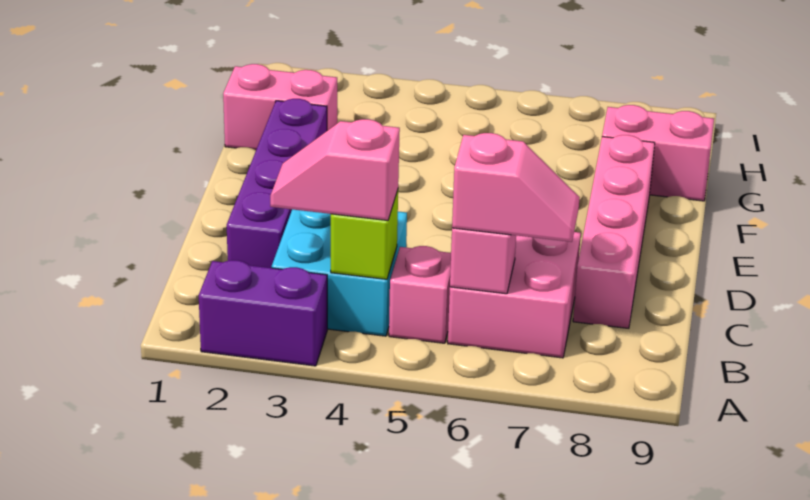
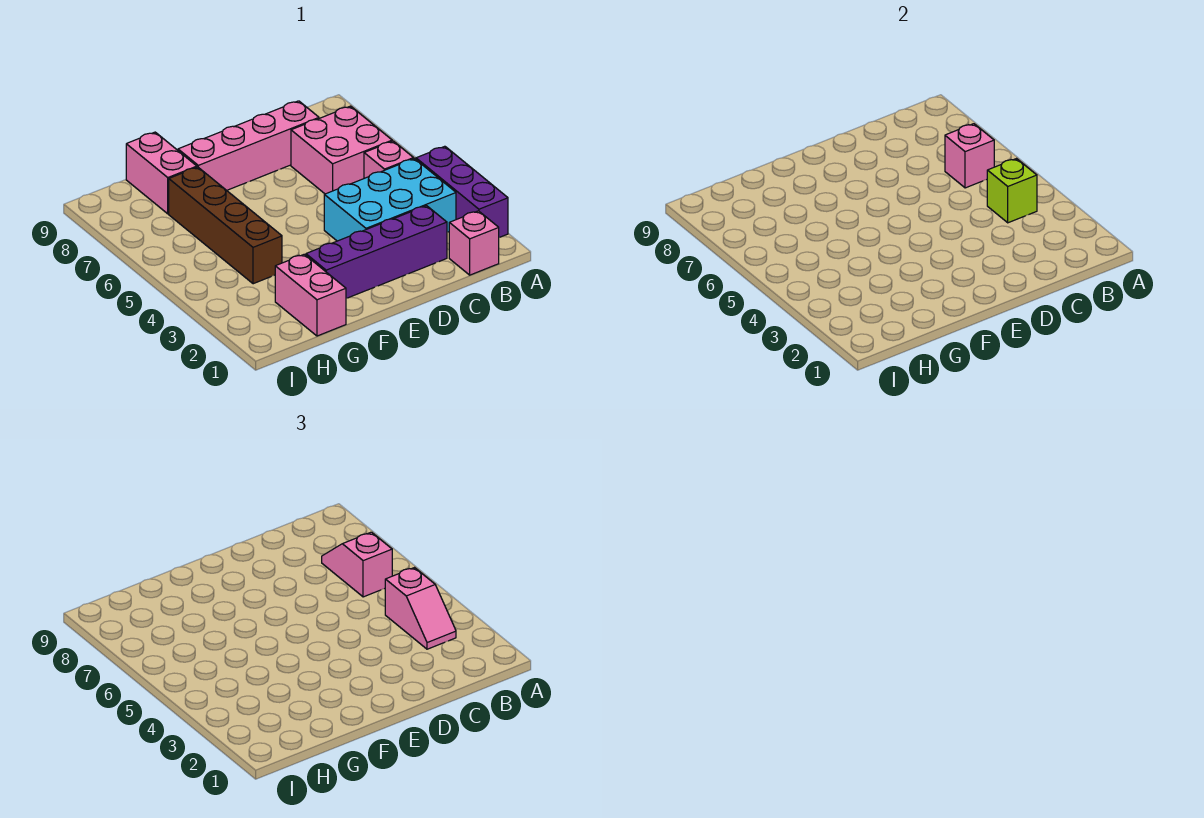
purple brick A2:A3 level 1 -> purple brick A2:A4 level 1
none -> pink brick B1 level 1
cyan brick B3:C4 level 1 -> cyan brick B3:D4 level 1
none -> brown brick G4:G7 level 1

